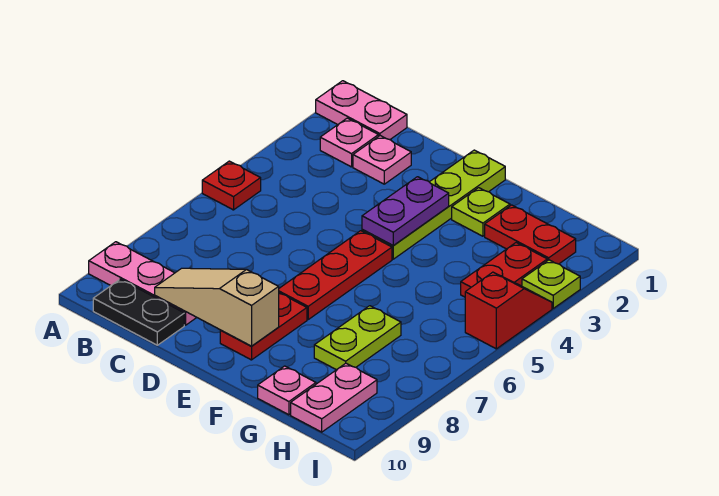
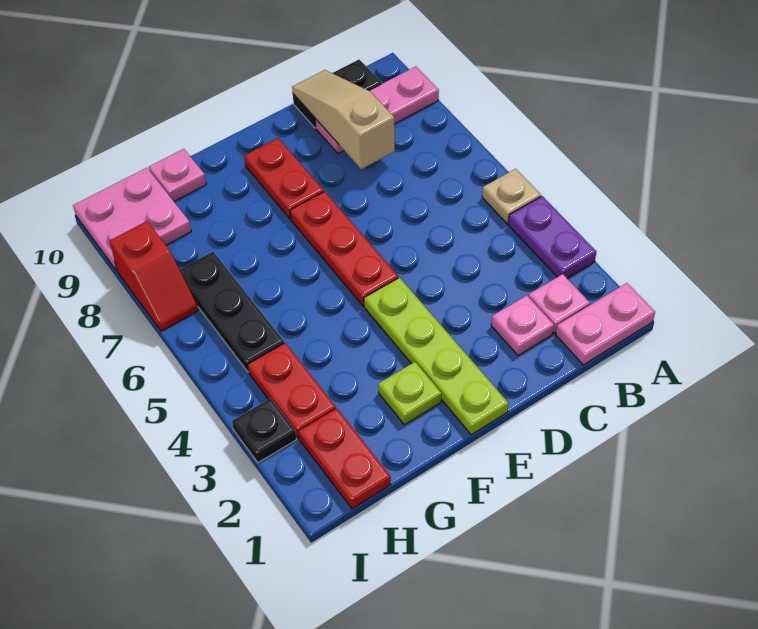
red plate A5 level 1 -> tan plate A5 level 1
tan slope C9:E9 level 2 top E -> tan slope C8:C10 level 2 top 8
purple plate E3:E4 level 2 -> purple plate A3:A4 level 1
red plate G2:H2 level 1 -> red plate H1:H2 level 1
lime plate G7:G8 level 1 -> none
none -> black plate H5:H7 level 1
pink plate H9:H10 level 1 -> pink plate H9:I10 level 1
lime plate I3 level 1 -> black plate I3 level 1
red slope I4:I5 level 1 top 5 -> red slope I7:I8 level 1 top 8

